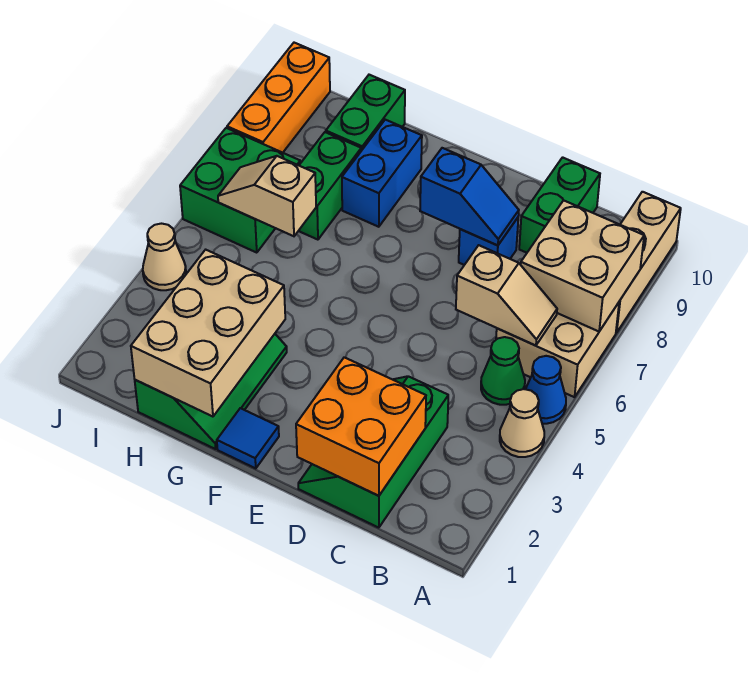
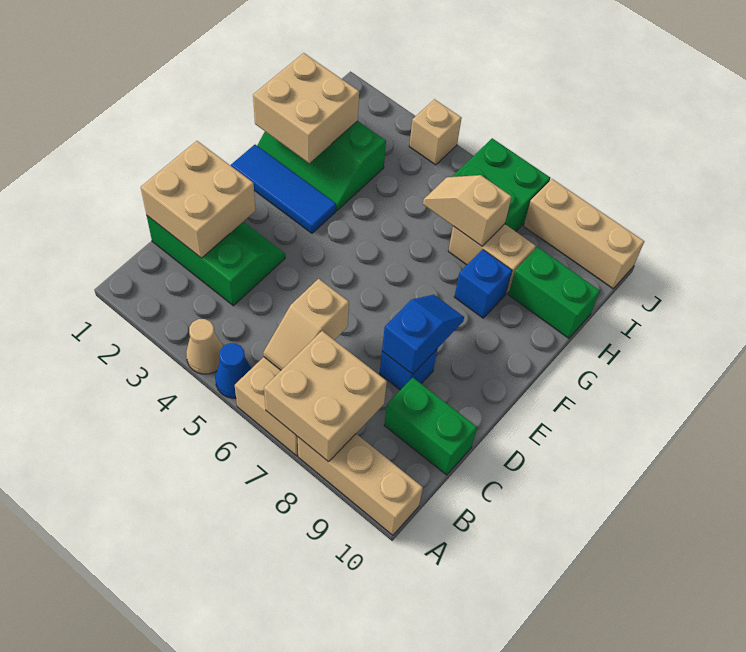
green cone B5 level 1 -> none
orange brick C1:D2 level 2 -> tan brick C1:D2 level 2
blue slope D8:E8 level 2 top E -> blue slope D8:E8 level 2 top D
blue tile F1 level 1 -> blue tile F1:F3 level 1
tan brick G1:H3 level 2 -> tan brick G1:H2 level 2
blue brick G8:G9 level 1 -> blue brick G8 level 1
tan slope H6:I6 level 2 top H -> tan slope H6:H7 level 2 top 7
green brick H7:H8 level 1 -> tan brick H7:H8 level 1
tan cone J4 level 1 -> tan brick J4 level 1
orange brick J8:J10 level 1 -> tan brick J8:J10 level 1

